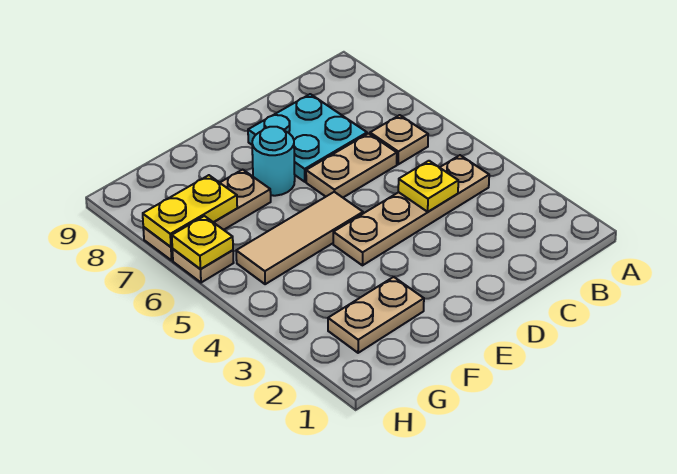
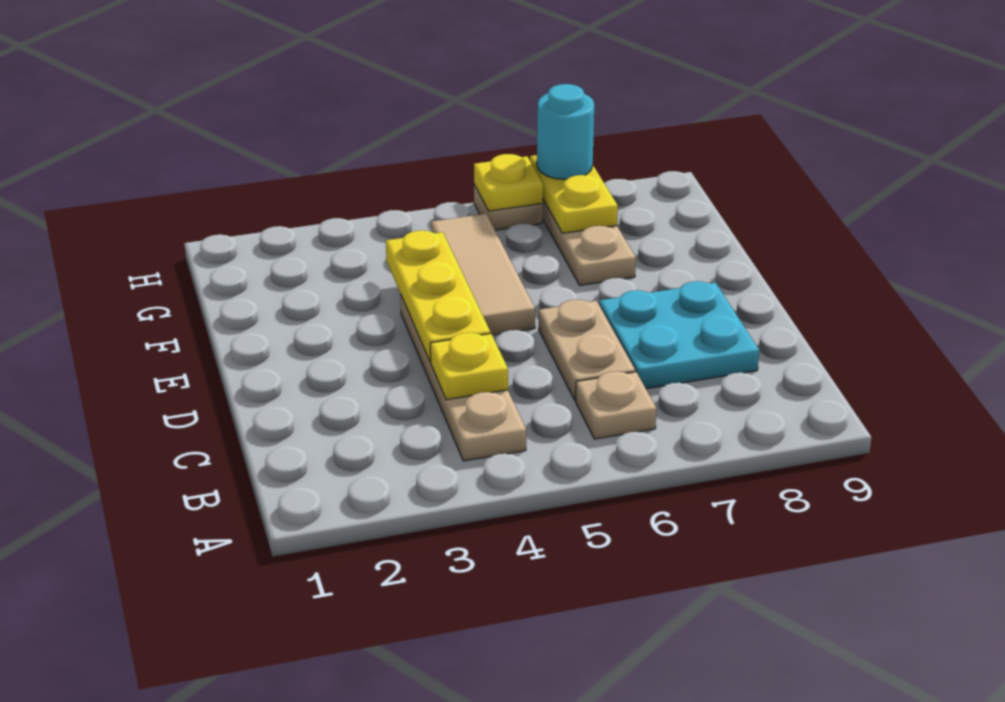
none -> yellow plate D4:F4 level 2
cyan round brick E7 level 1 -> cyan round brick H7 level 3
tan plate F2:G2 level 1 -> none

